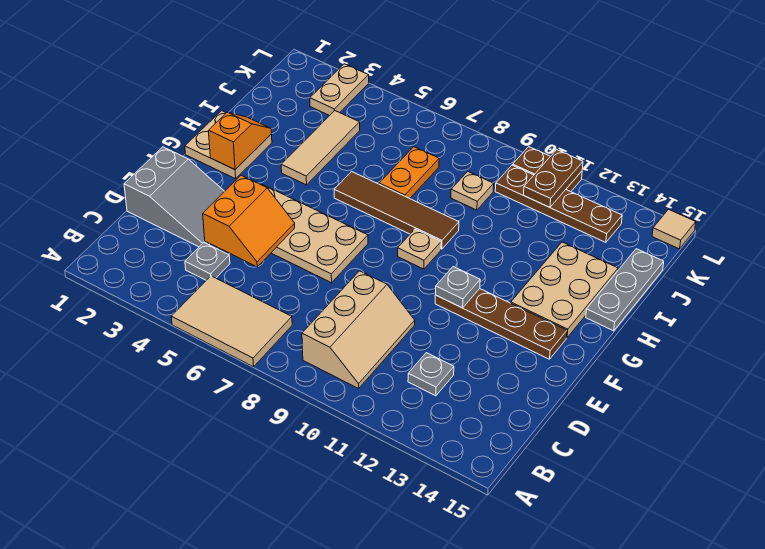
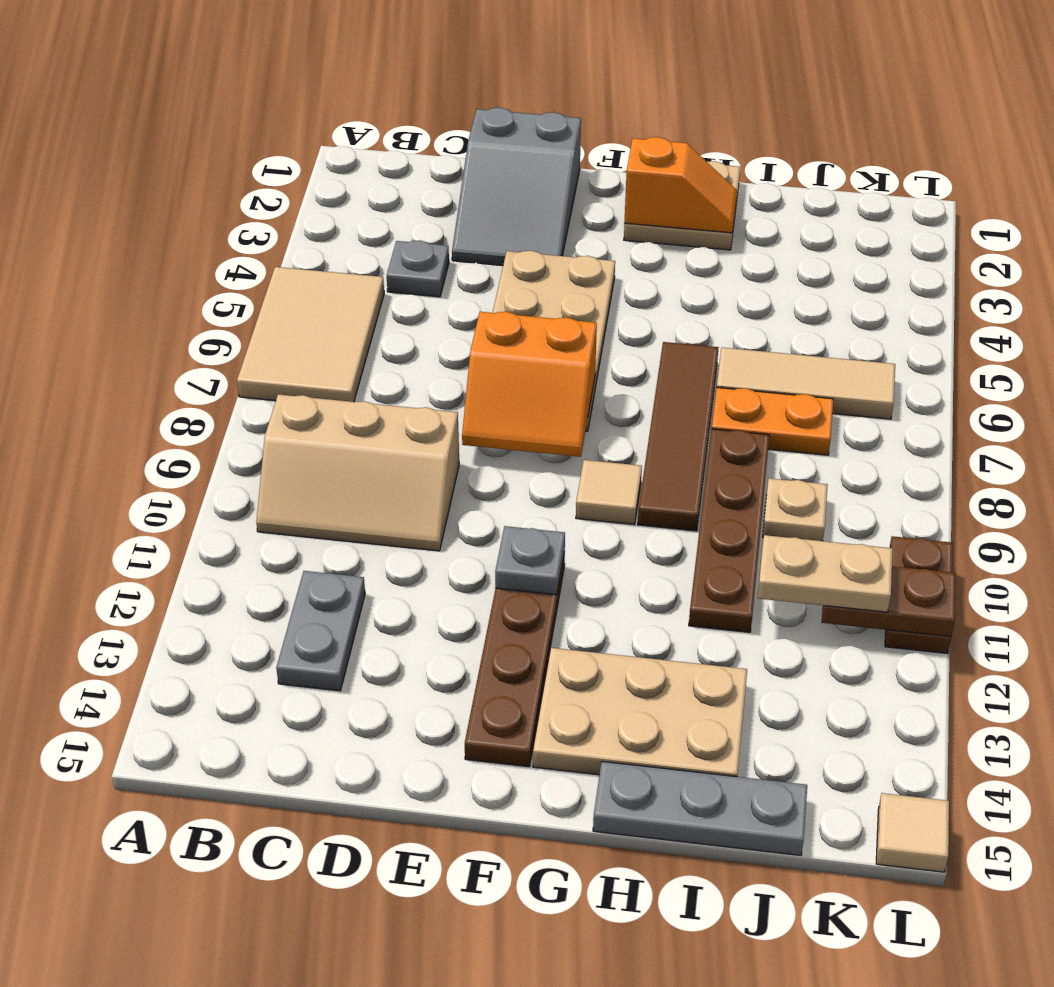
grey plate C12 level 1 -> grey plate C12:C13 level 1
orange slope D4:E5 level 2 top 4 -> orange slope E7:F8 level 2 top 7
tan plate G9 level 1 -> tan tile G9 level 1
tan tile H4:J4 level 1 -> tan tile I6:K6 level 1
tan plate K3:L3 level 1 -> tan plate J11:K11 level 3
brown plate K10:K13 level 1 -> brown plate I8:I11 level 1

